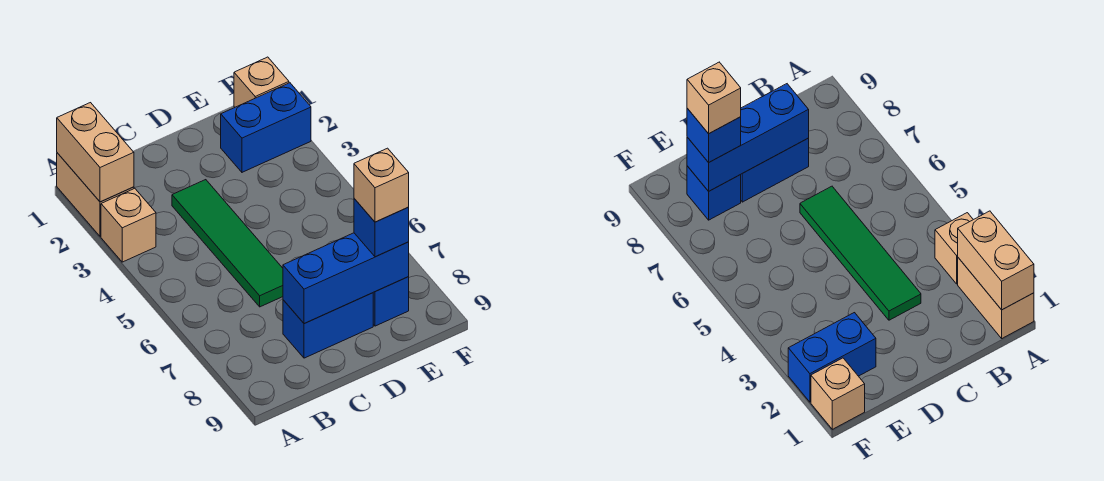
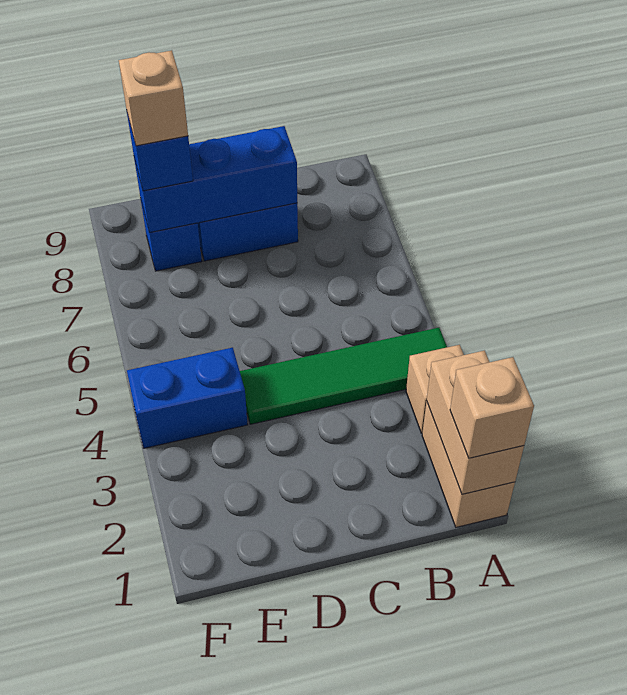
green tile C3:C6 level 1 -> green tile A4:D4 level 1
blue brick E2:F2 level 1 -> blue brick E4:F4 level 1
tan brick F1 level 1 -> tan brick A1 level 3

